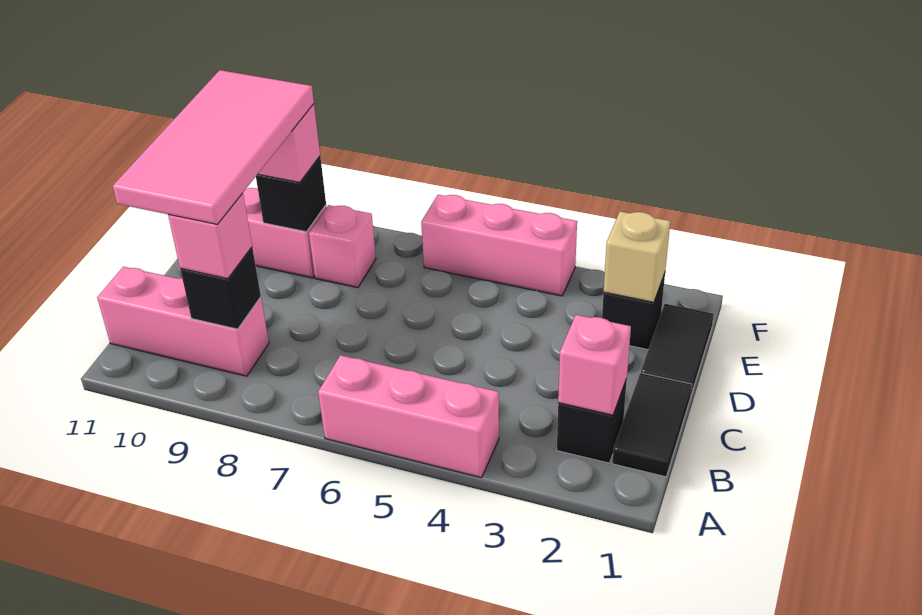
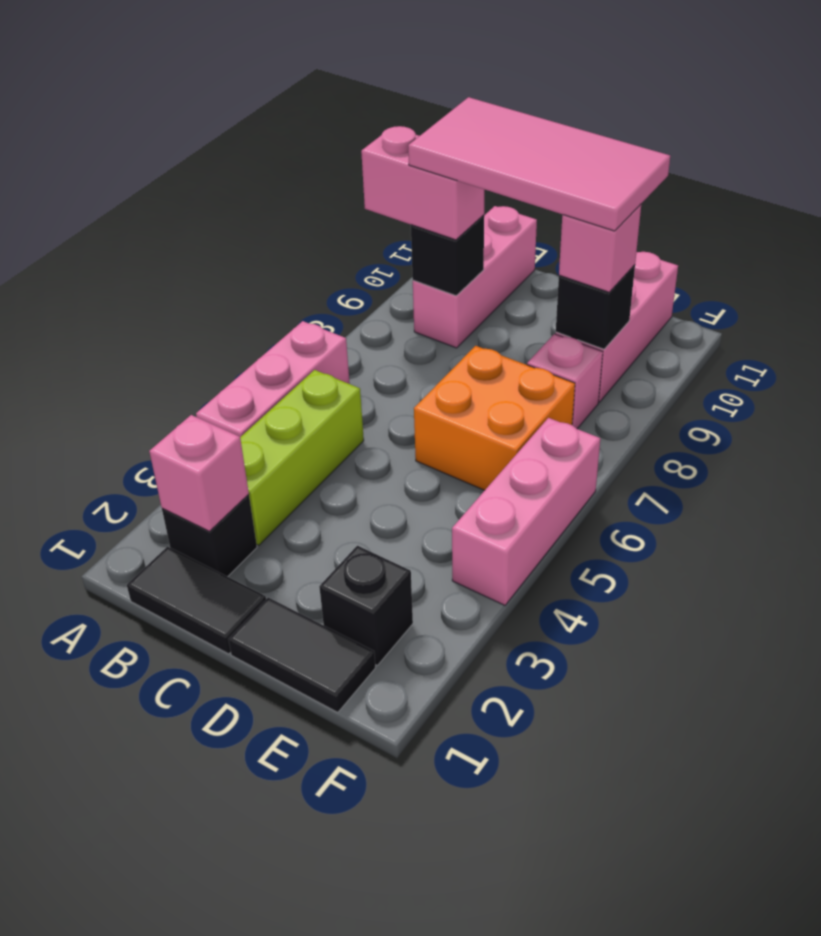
none -> lime brick B3:B5 level 1
pink brick B9 level 3 -> pink brick A9:B9 level 3
none -> orange brick D6:E7 level 1
tan brick E2 level 2 -> none

